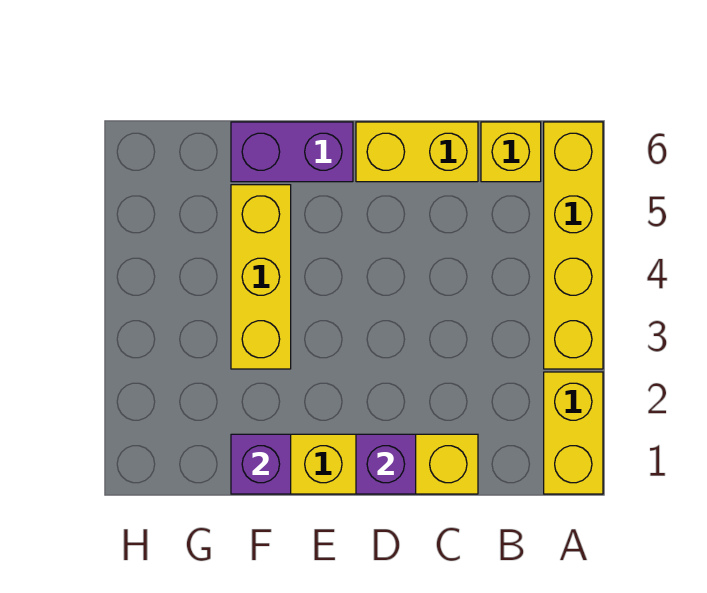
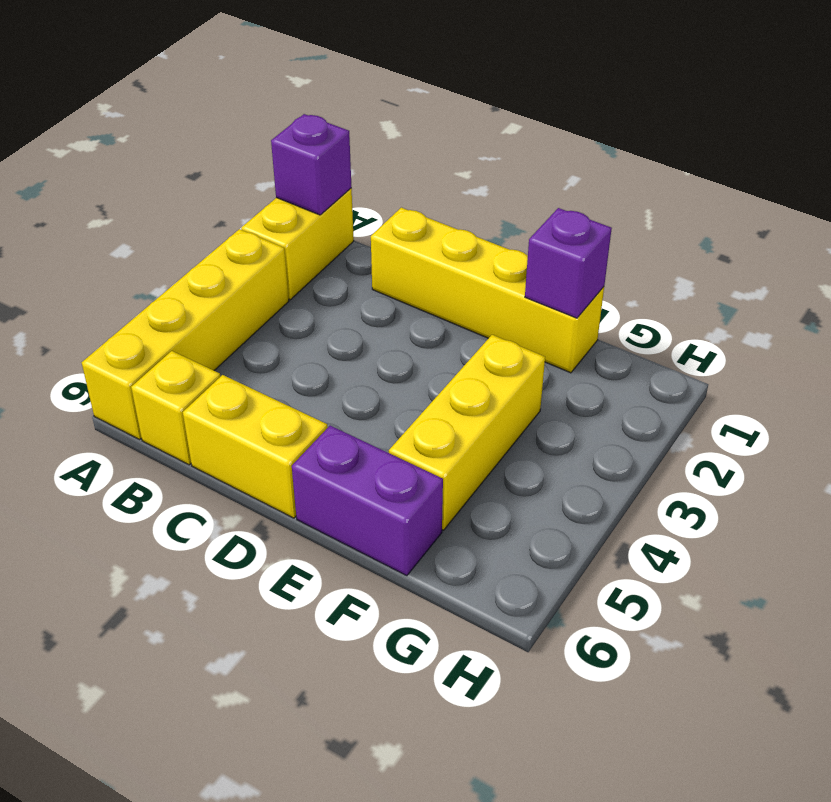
purple brick D1 level 2 -> purple brick A1 level 2

